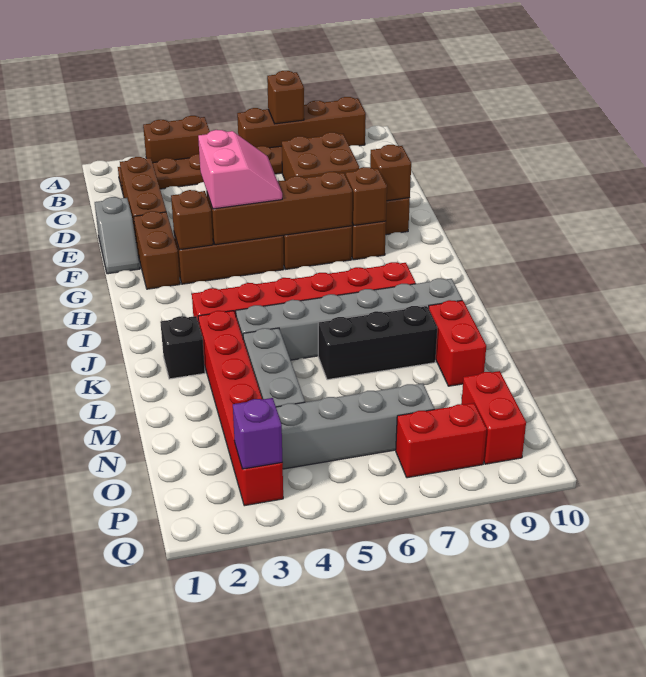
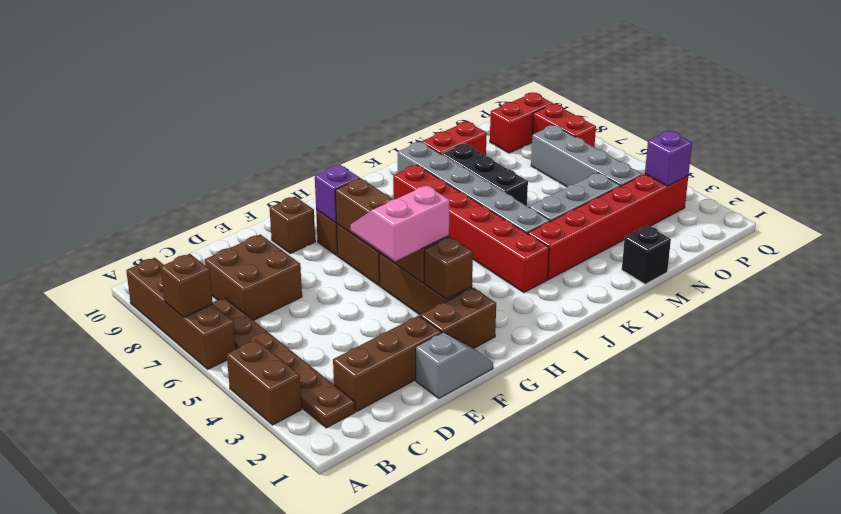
brown brick F9 level 2 -> none
brown brick G8 level 2 -> purple brick G8 level 2
black brick K2 level 1 -> black brick M1 level 1

